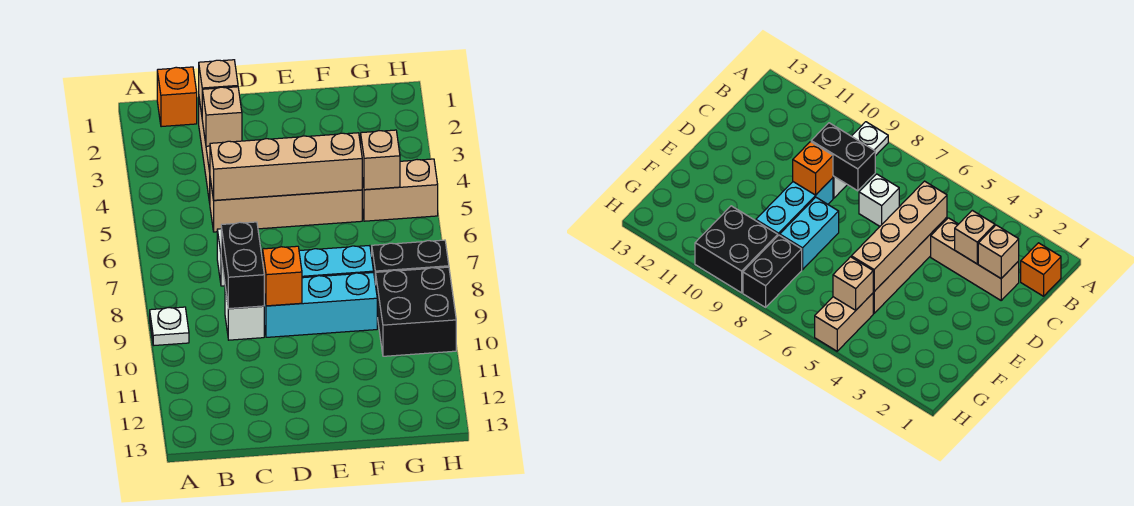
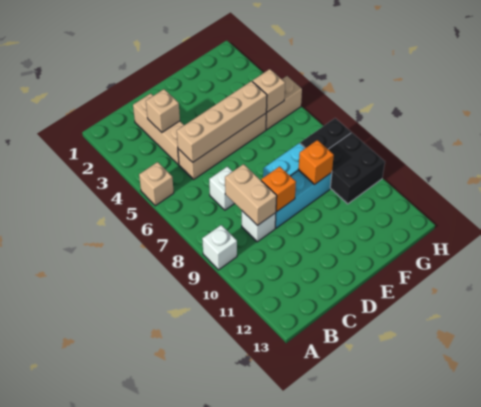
white plate A9 level 1 -> white brick A9 level 1
orange brick B1 level 1 -> orange brick F9 level 2
tan brick C2 level 2 -> tan brick A5 level 1
black brick C8:C9 level 2 -> tan brick C8:C9 level 2

